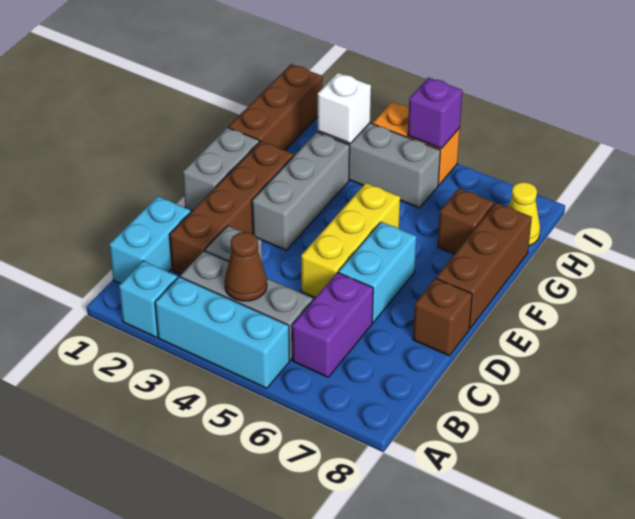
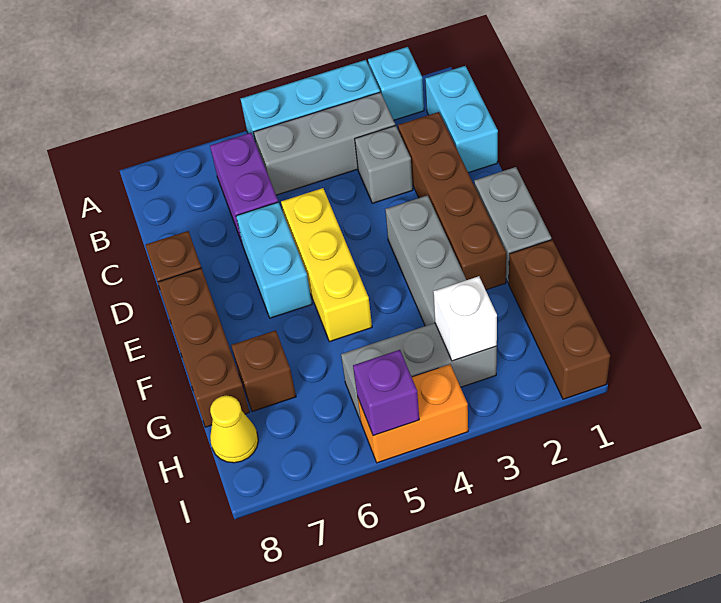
brown cone B4 level 2 -> none

